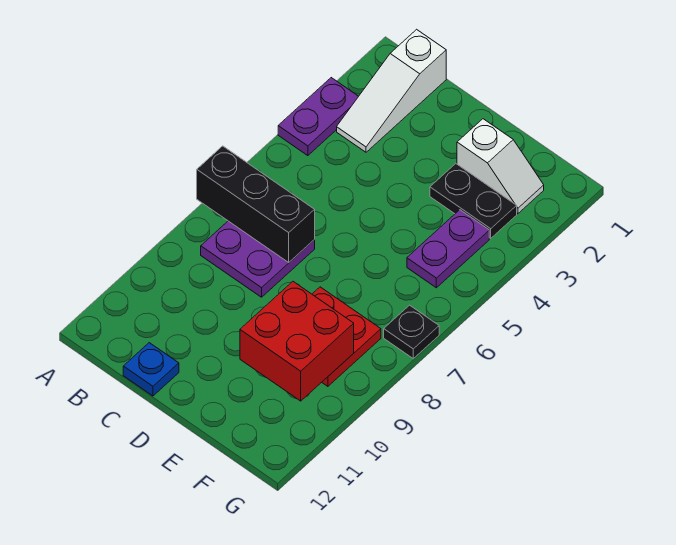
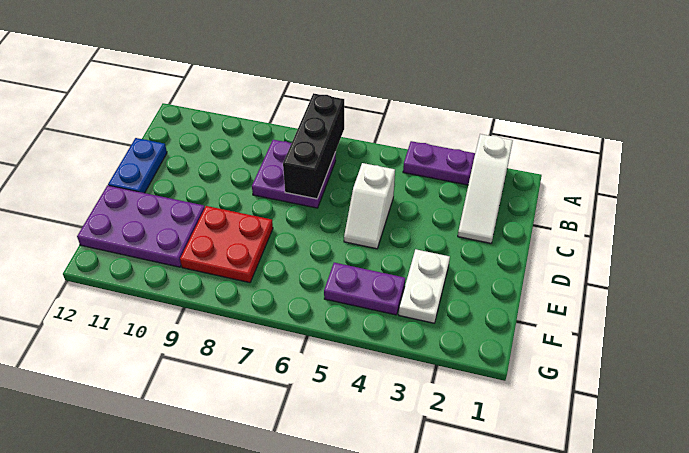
white slope B1:B3 level 1 top 1 -> white slope A2:C2 level 1 top A
blue plate C12 level 1 -> blue plate C12:D12 level 1
white slope E2:F2 level 1 top E -> white slope C5:D5 level 1 top C
black plate E3:F3 level 1 -> white plate E3:F3 level 1
red brick E9:F10 level 2 -> none
none -> purple plate E10:F12 level 1
black plate G7 level 1 -> none

